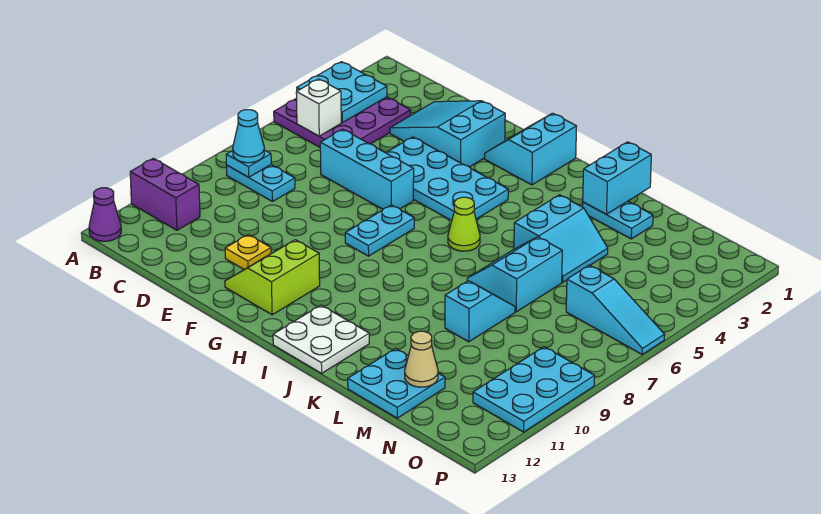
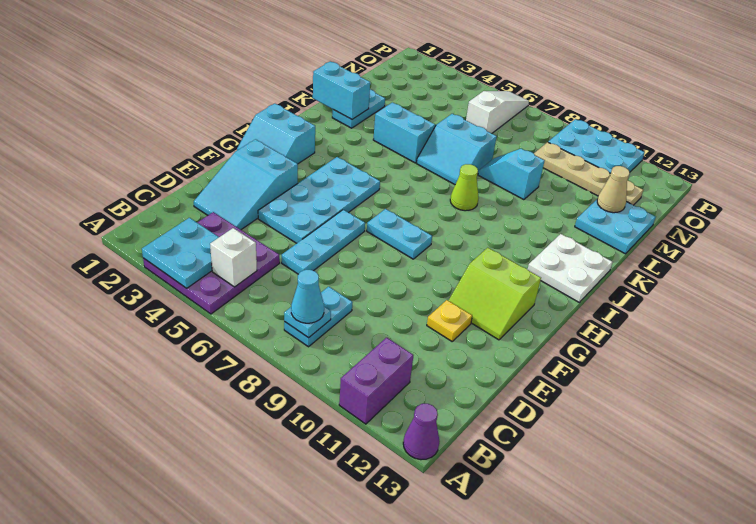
cyan brick D6:F6 level 1 -> cyan plate D6:F6 level 1
lime cone I6 level 1 -> lime cone J8 level 1
cyan slope N6:P6 level 1 top N -> white slope N6:P6 level 1 top N
none -> tan plate N9:N12 level 1

